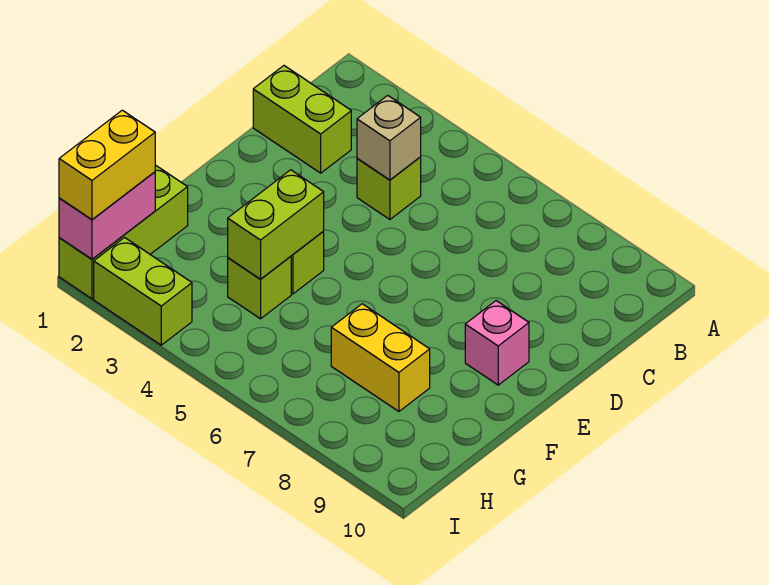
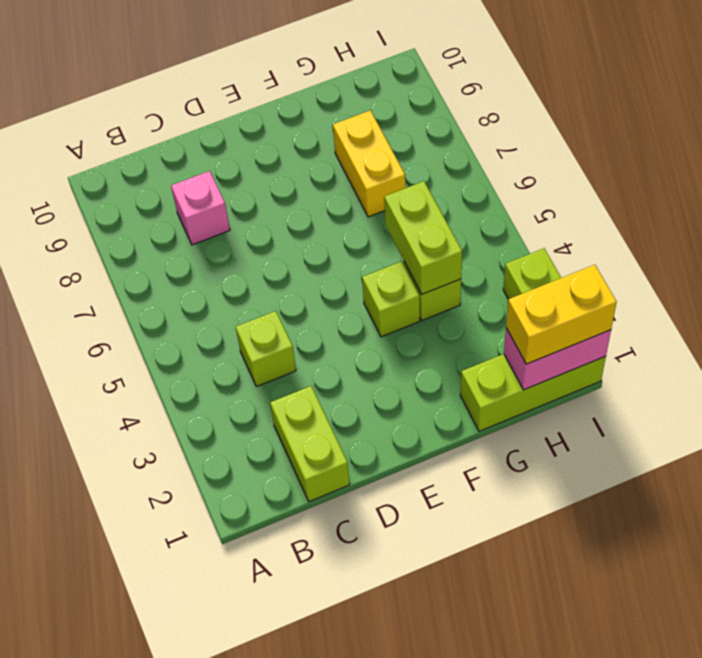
tan brick C4 level 2 -> none
pink brick E9 level 1 -> pink brick C8 level 1
lime brick F4:G4 level 2 -> lime brick G4:G5 level 2

